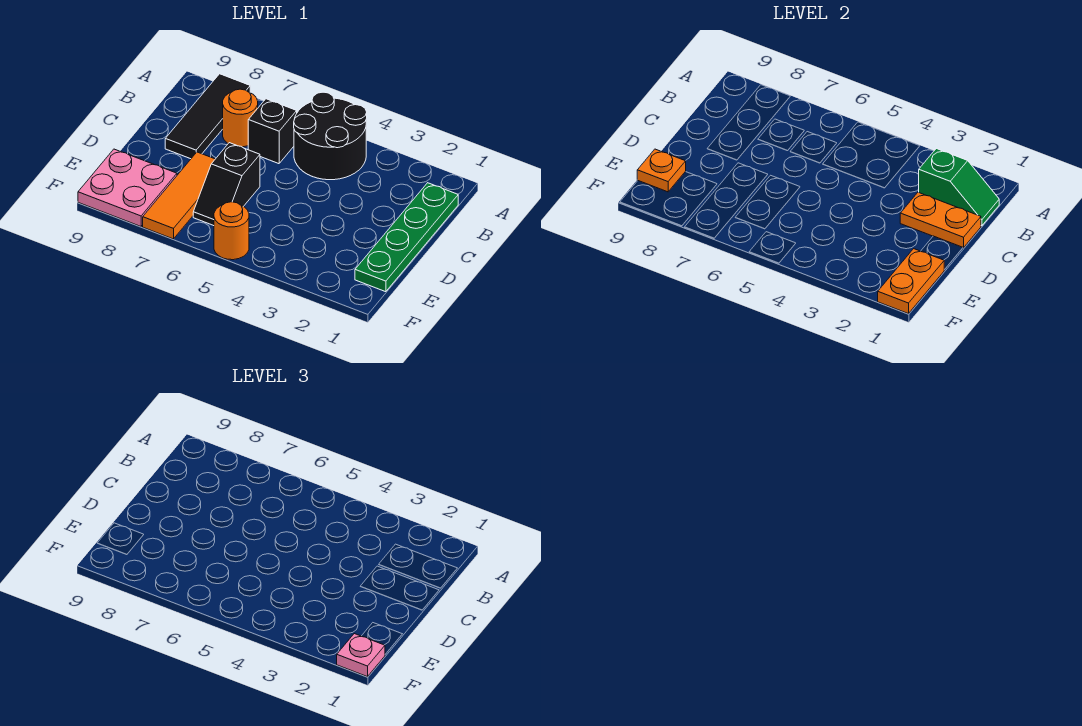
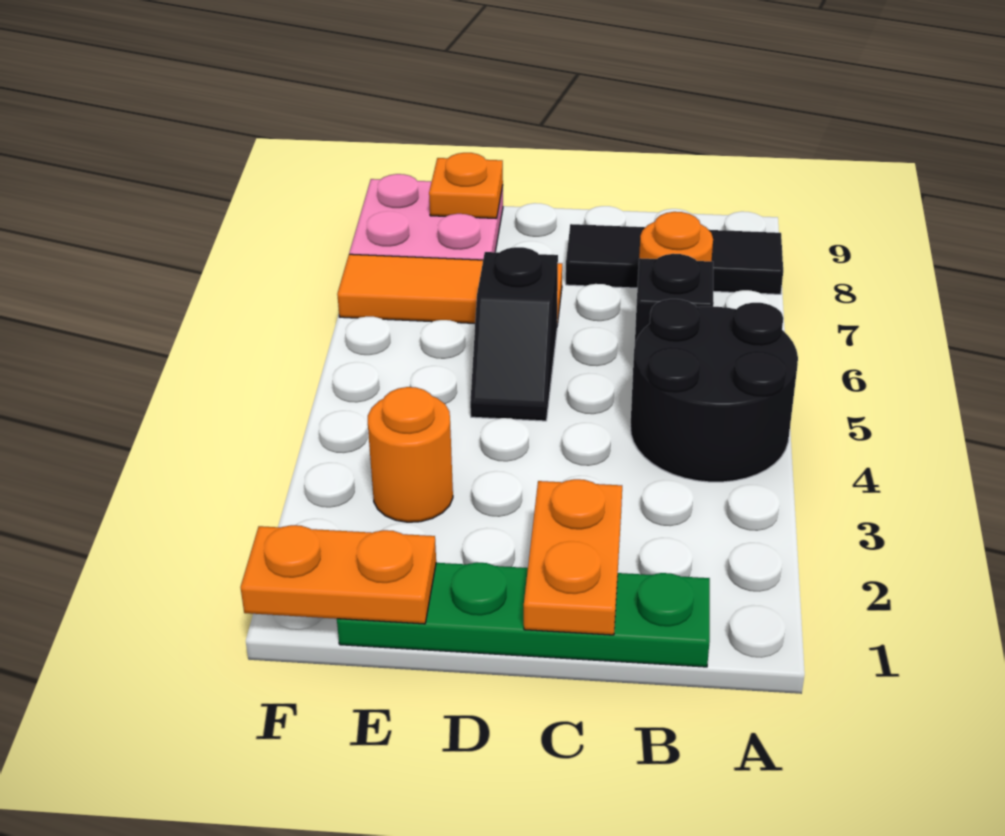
green slope B1:B2 level 2 top 2 -> none
black slope D6:E6 level 1 top D -> black slope D5:D6 level 1 top 6
pink plate F1 level 3 -> none
orange round brick F5 level 1 -> orange round brick E3 level 1

